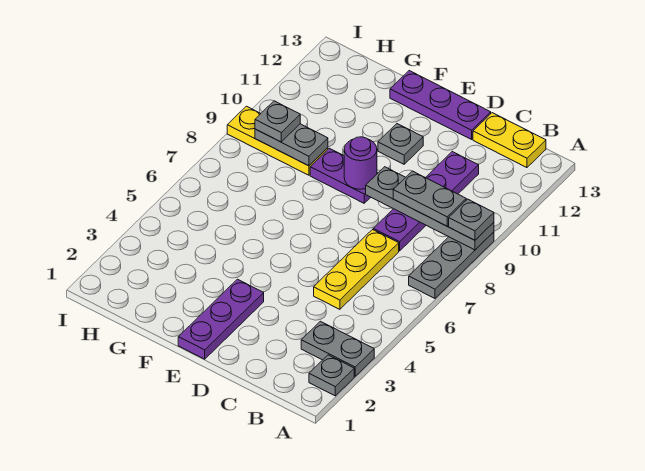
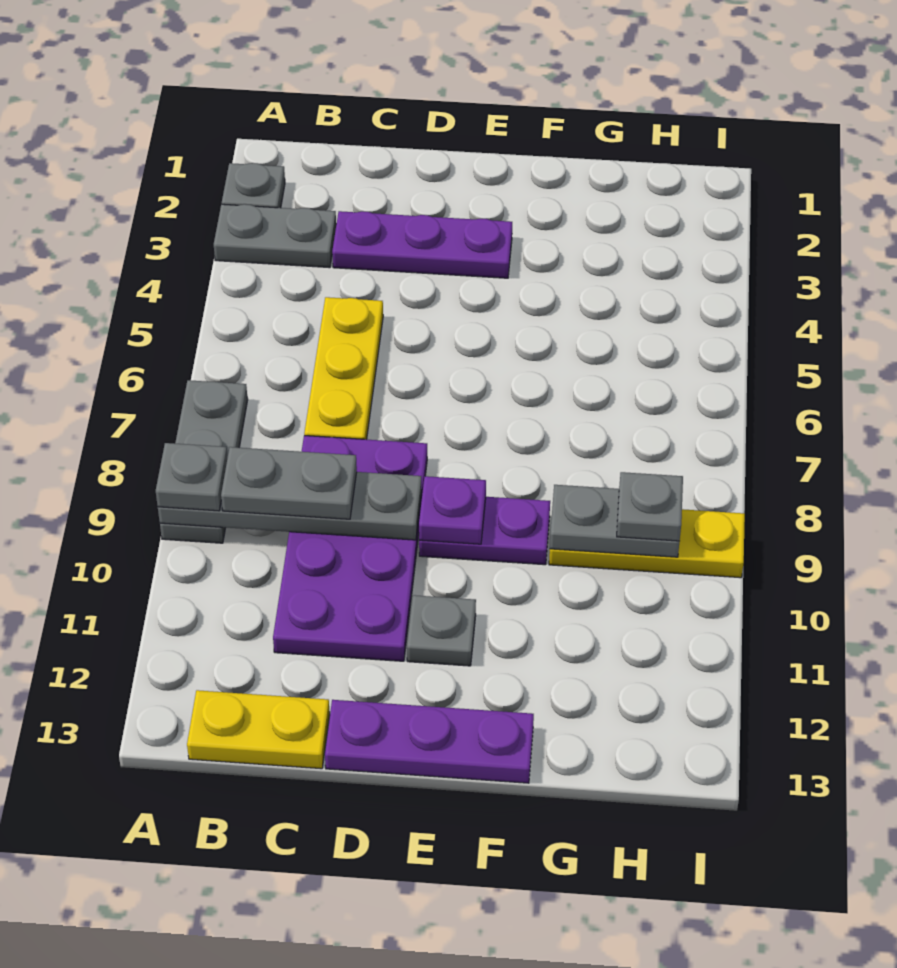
purple plate C8:C11 level 1 -> purple plate C8:D11 level 1
purple plate E1:E3 level 1 -> purple plate C3:E3 level 1
purple round brick E9 level 2 -> purple plate E9 level 2

